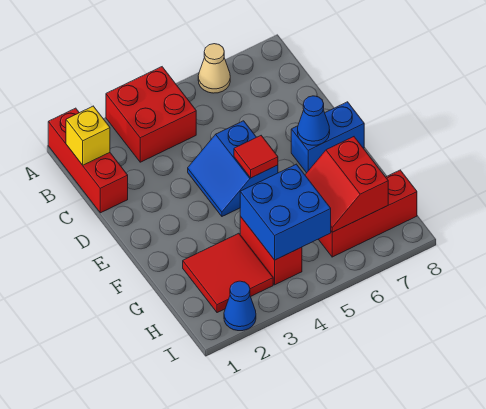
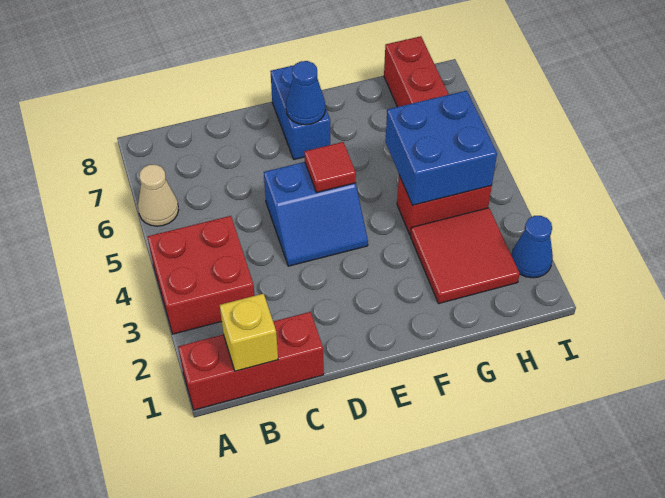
red slope G6:H7 level 2 top 7 -> none

